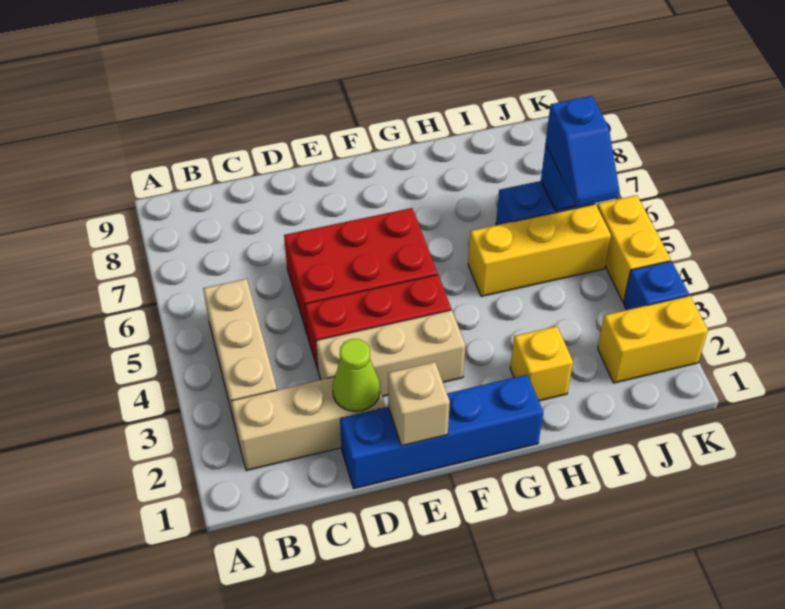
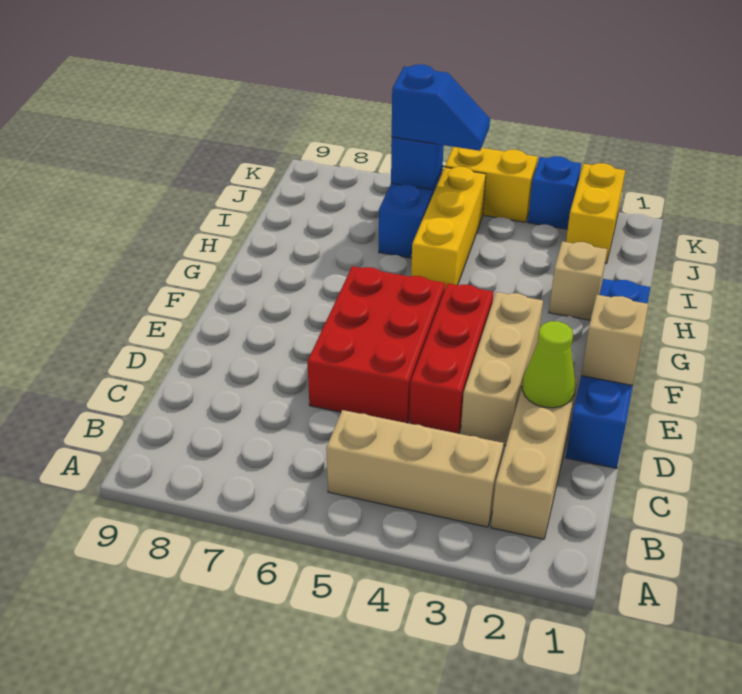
yellow brick H2 level 1 -> tan brick H2 level 1

